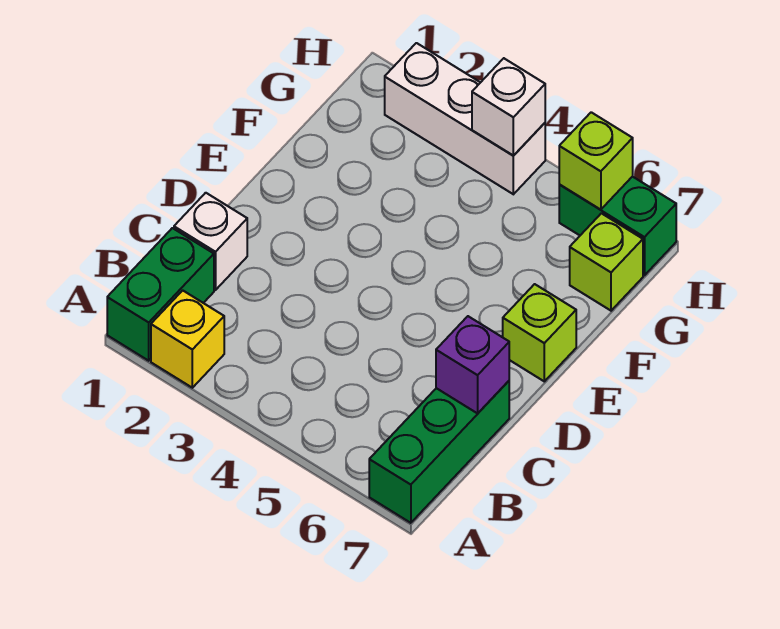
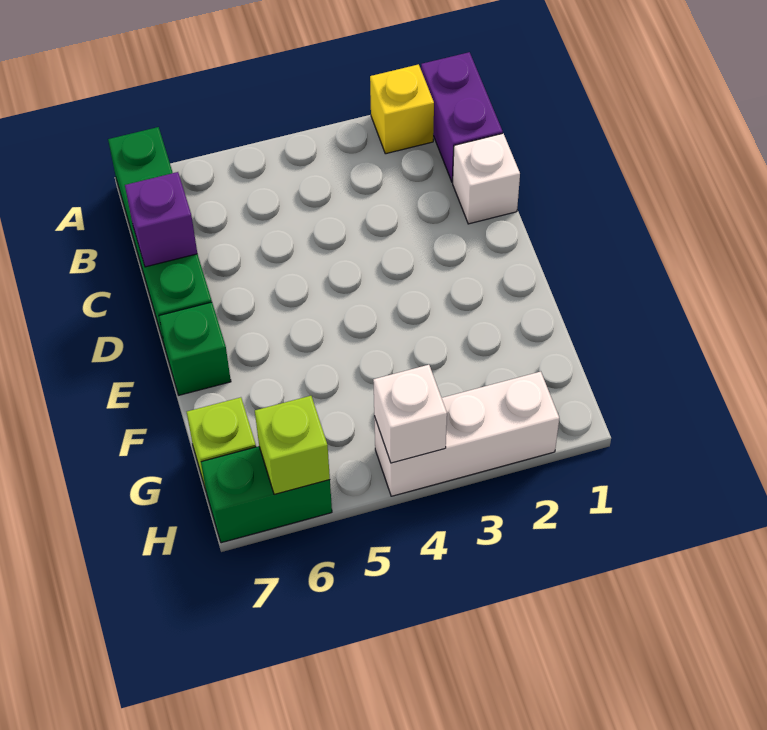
green brick A1:B1 level 1 -> purple brick A1:B1 level 1
green brick A7:C7 level 1 -> green brick A7:D7 level 1
lime brick E7 level 1 -> green brick E7 level 1

